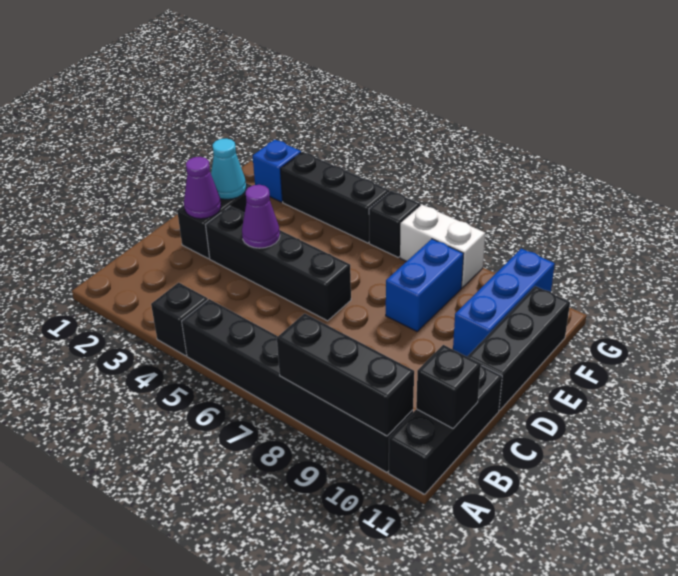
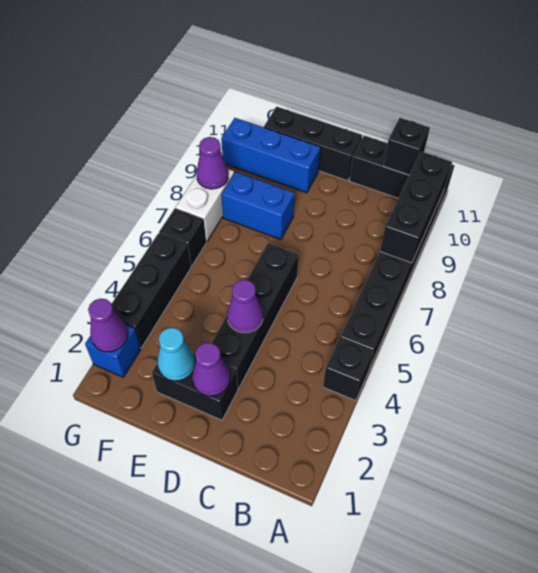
none -> purple cone G2 level 2
none -> purple cone G8 level 2

